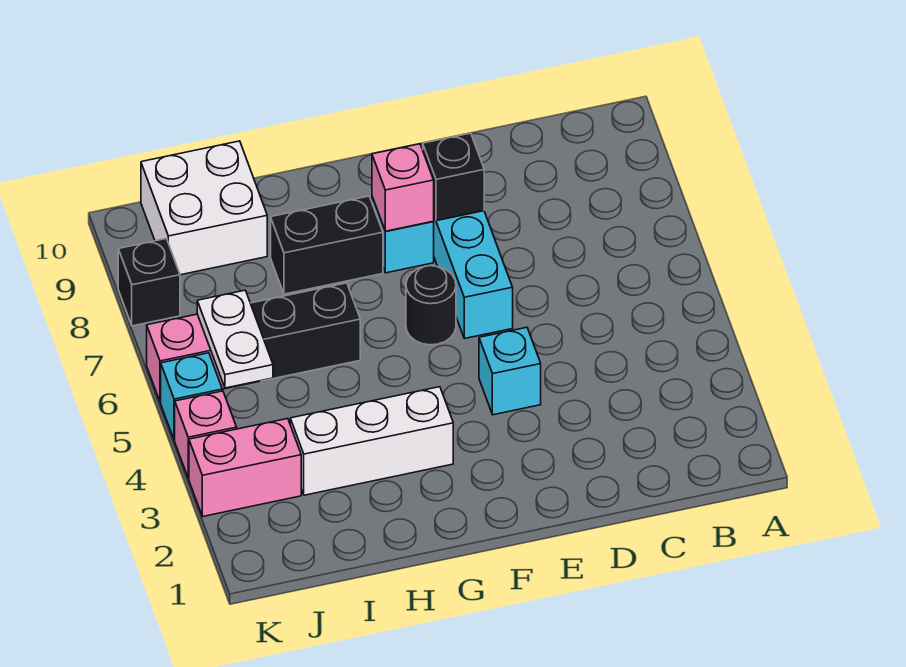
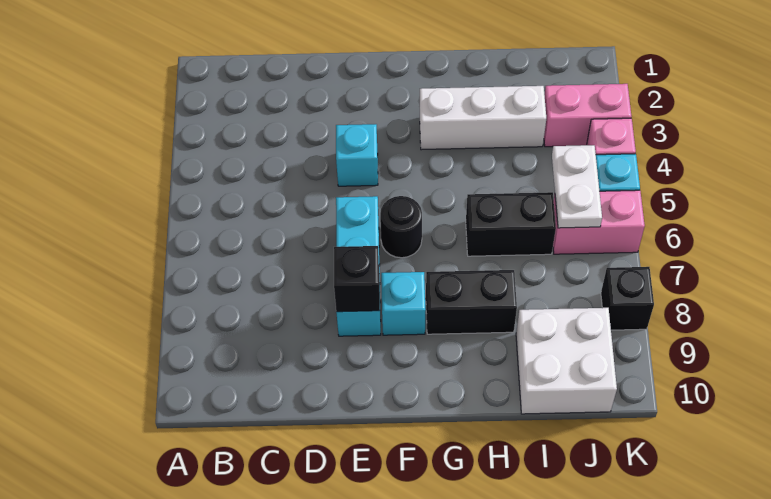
pink brick F8 level 2 -> none

